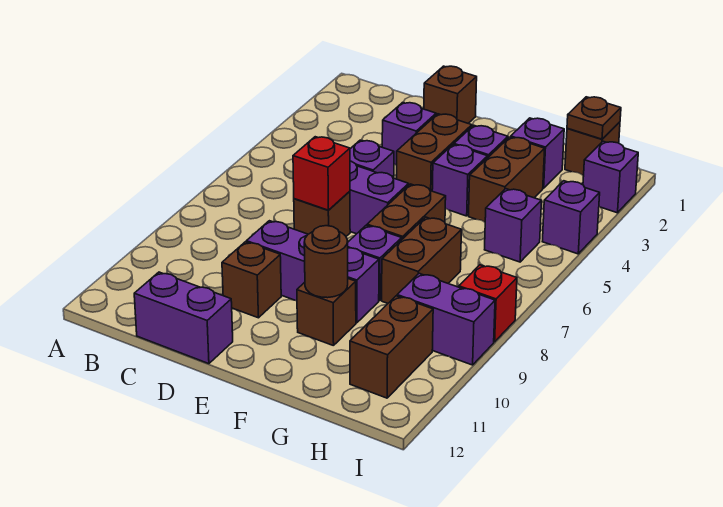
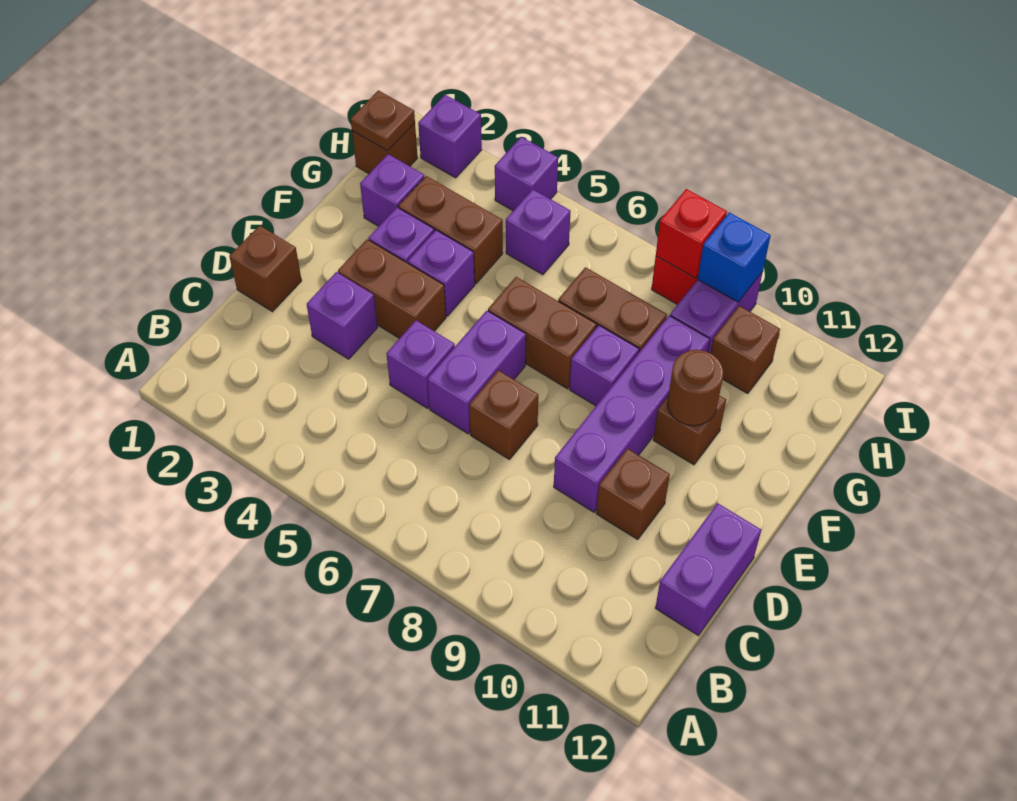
red brick D7 level 2 -> red brick I8 level 2
purple brick D9:F9 level 1 -> purple brick D9:G9 level 1
brown brick H10:H11 level 1 -> brown brick H10 level 1
none -> blue brick I9 level 2

